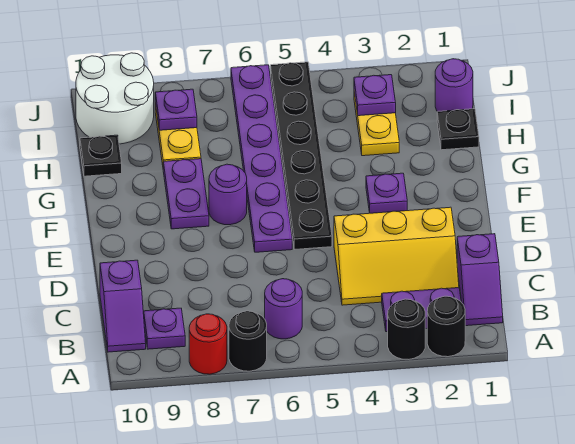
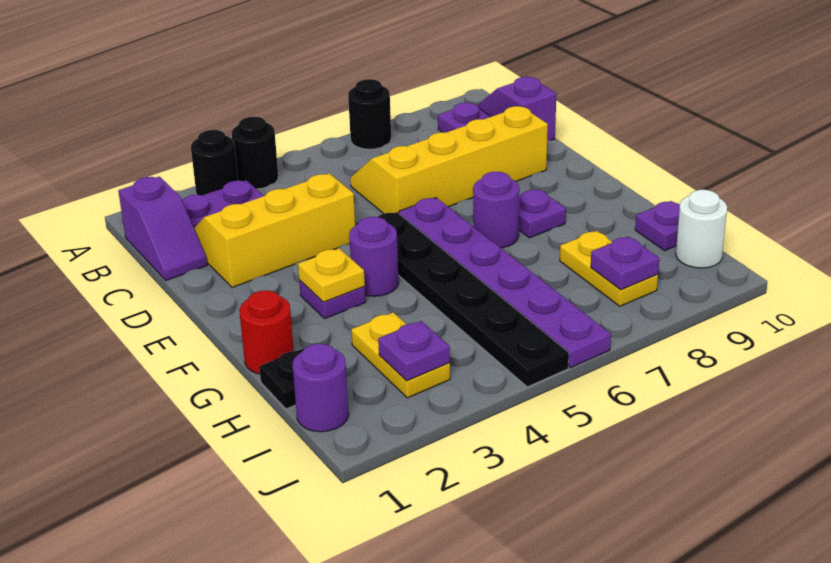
black round brick A2 level 1 -> black round brick A4 level 1
red round brick A8 level 1 -> red round brick G1 level 1
purple slope B1:C1 level 1 top C -> purple slope B1:C1 level 1 top B
purple round brick B6 level 1 -> purple round brick F4 level 1
none -> yellow slope C6:D9 level 1 top D
none -> yellow plate F3 level 2
purple plate F8:G8 level 1 -> purple plate F8 level 1
black plate H10 level 1 -> purple plate H10 level 1
white round brick I9:J10 level 1 -> white round brick I10 level 1

